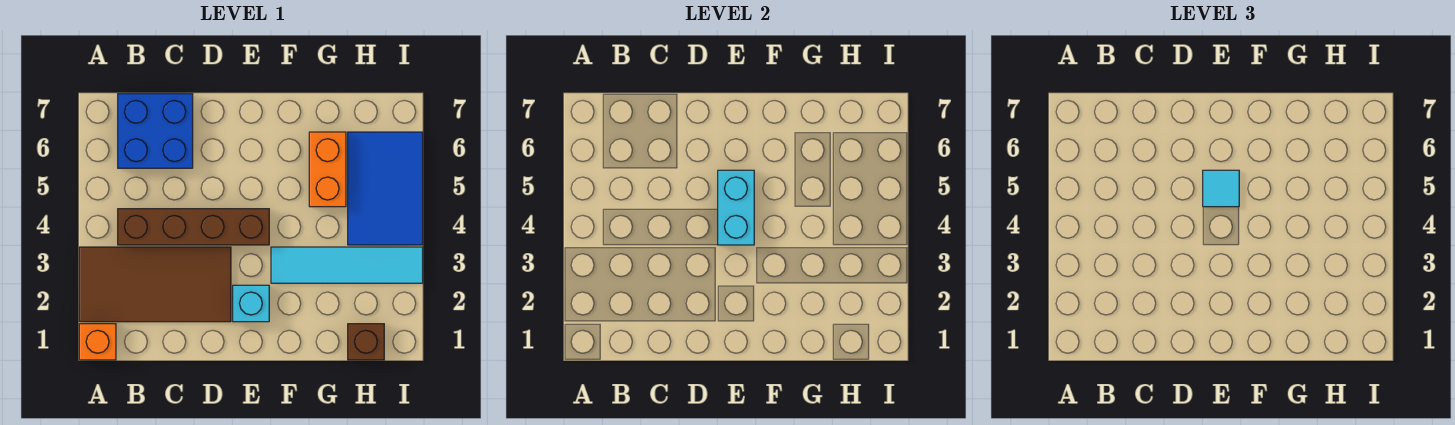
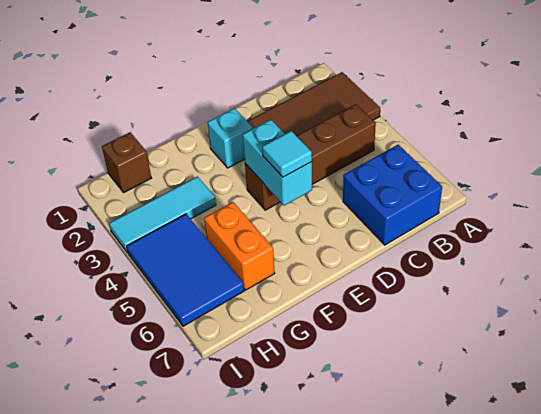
orange brick A1 level 1 -> none
cyan tile F3:I3 level 1 -> cyan tile G3:I3 level 1

